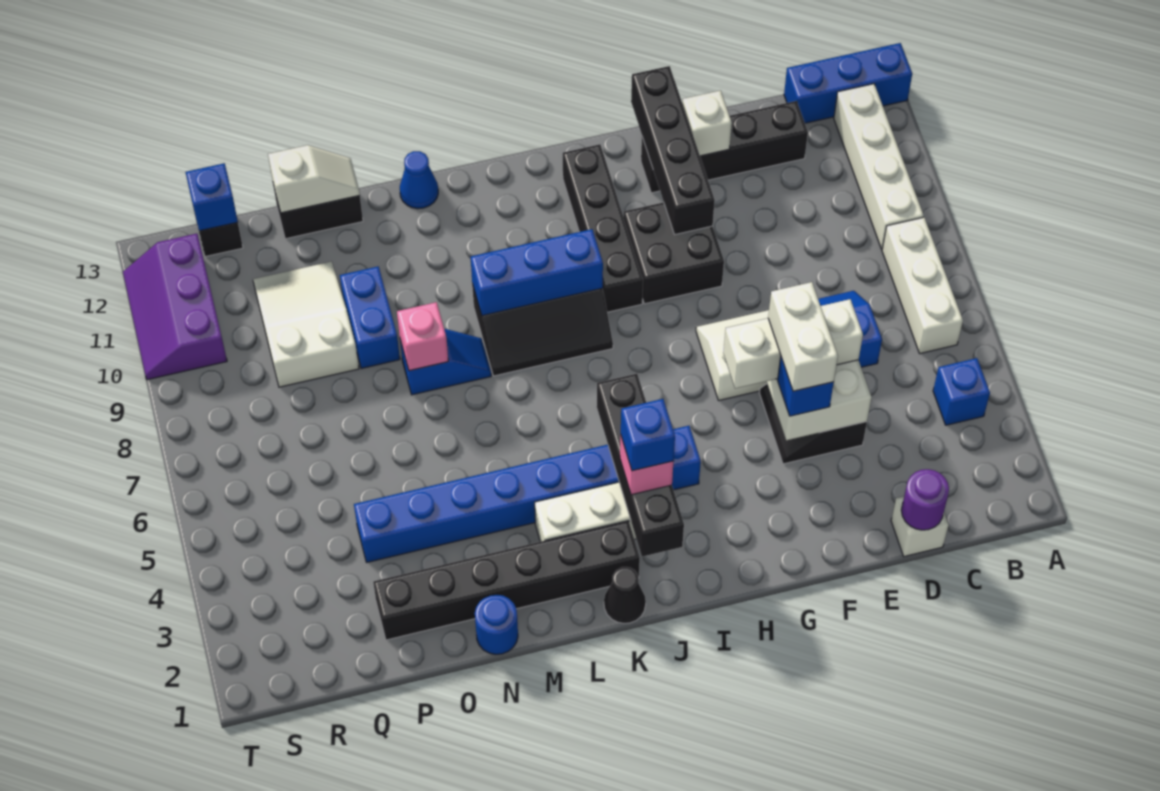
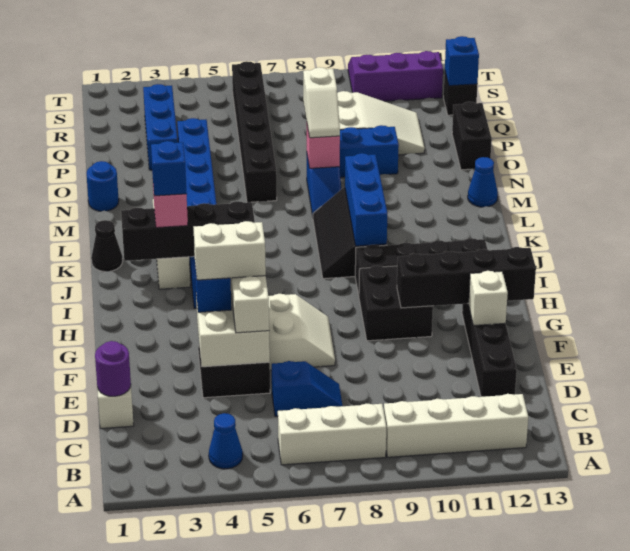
blue brick A13:C13 level 1 -> blue brick P3:R3 level 1
blue brick B4 level 1 -> blue cone B4 level 1
black brick K2:P2 level 1 -> black brick N6:S6 level 1
white slope O13:P13 level 2 top P -> white slope N8:O8 level 3 top O

